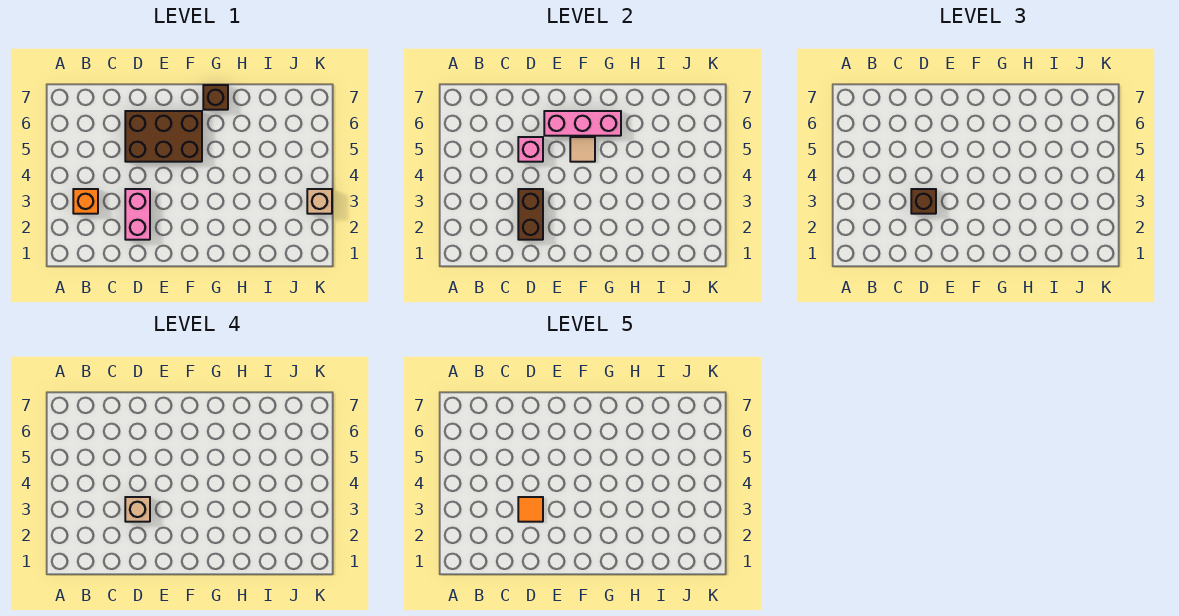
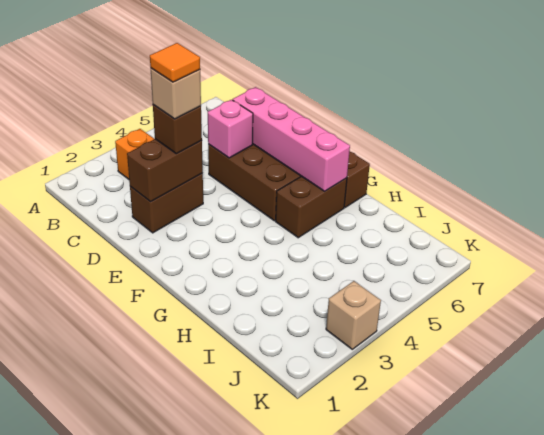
pink brick D2:D3 level 1 -> brown brick D2:D3 level 1
pink brick E6:G6 level 2 -> pink brick D6:G6 level 2
tan tile F5 level 2 -> none
none -> brown brick G5:G6 level 1

